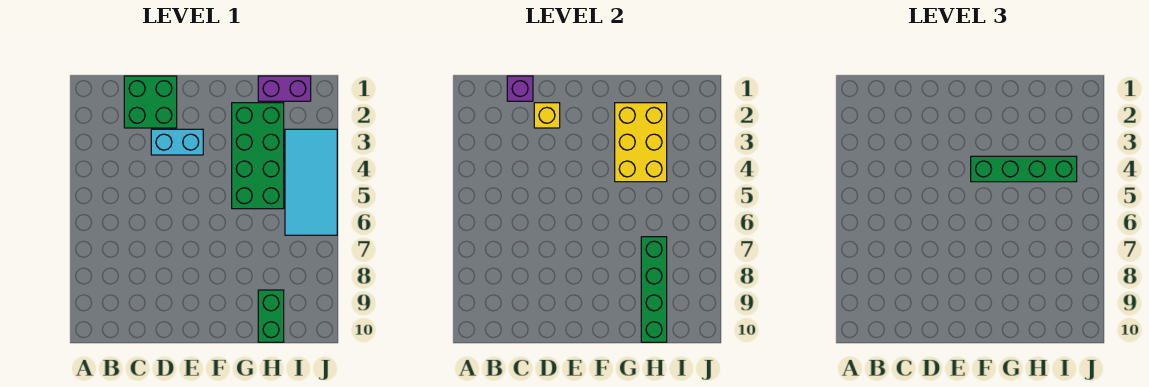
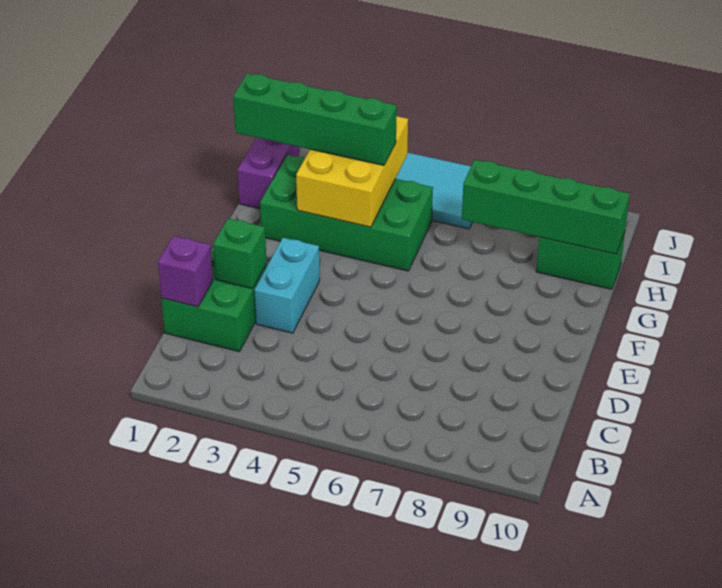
yellow brick D2 level 2 -> green brick D2 level 2
green brick F4:I4 level 3 -> green brick H1:H4 level 3
yellow brick G2:H4 level 2 -> yellow brick G3:I4 level 2

